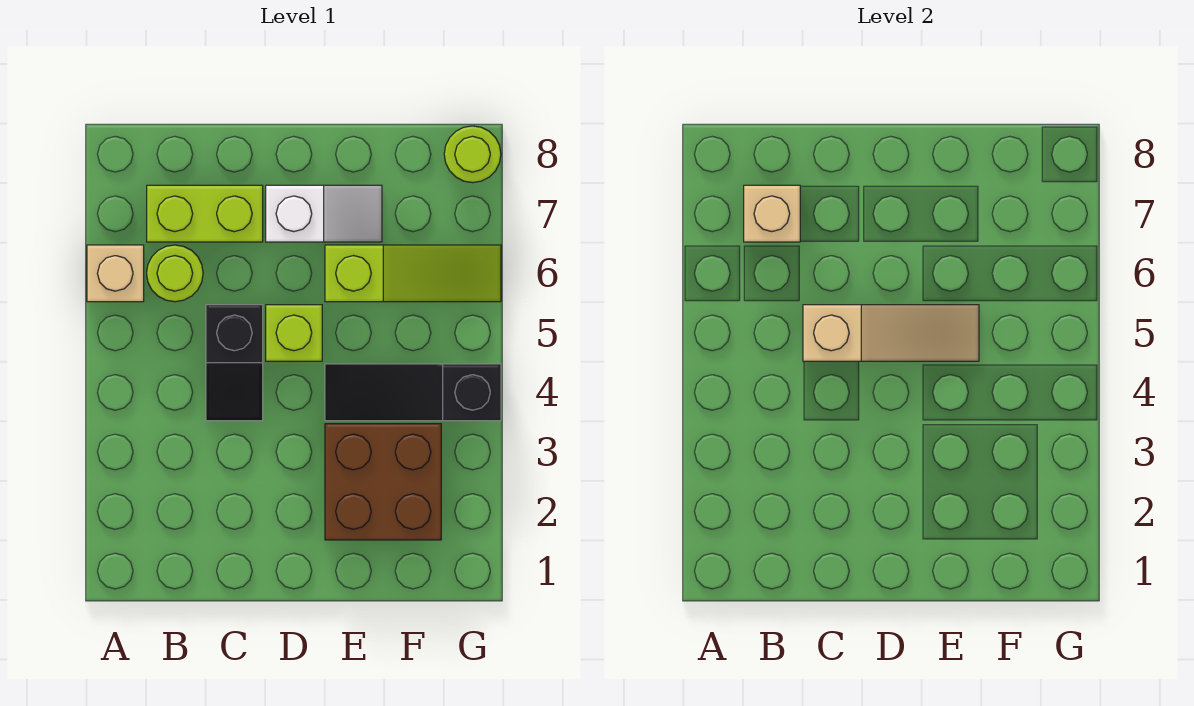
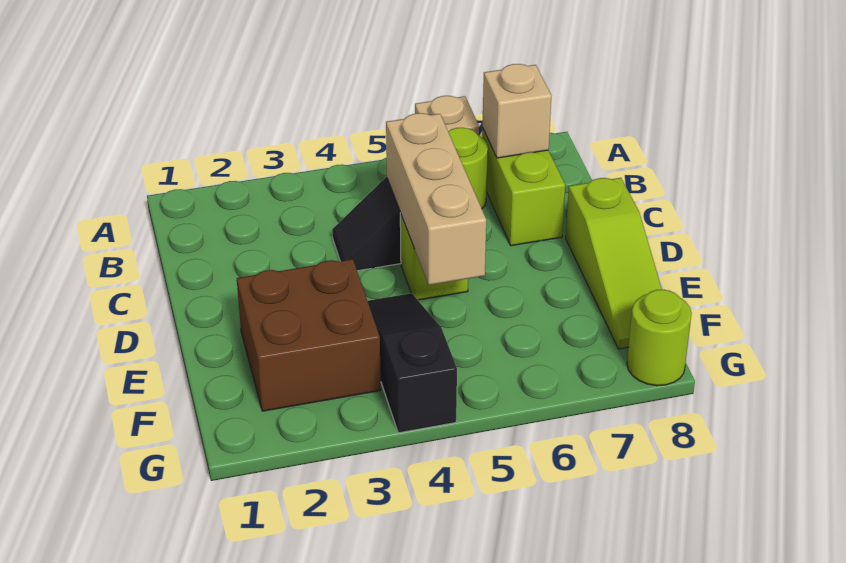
tan slope C5:E5 level 2 top C -> tan brick C5:E5 level 2
white slope D7:E7 level 1 top D -> none
lime slope E6:G6 level 1 top E -> lime slope D8:F8 level 1 top D

